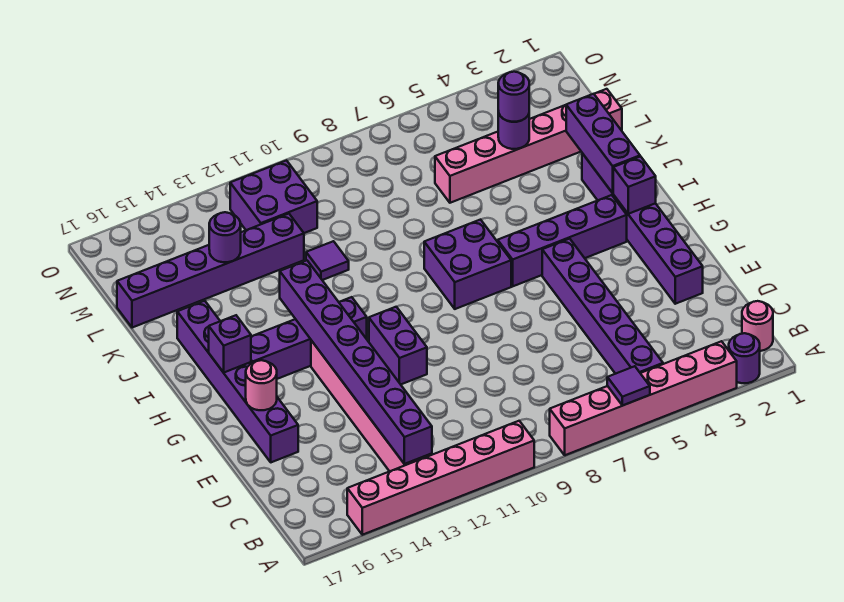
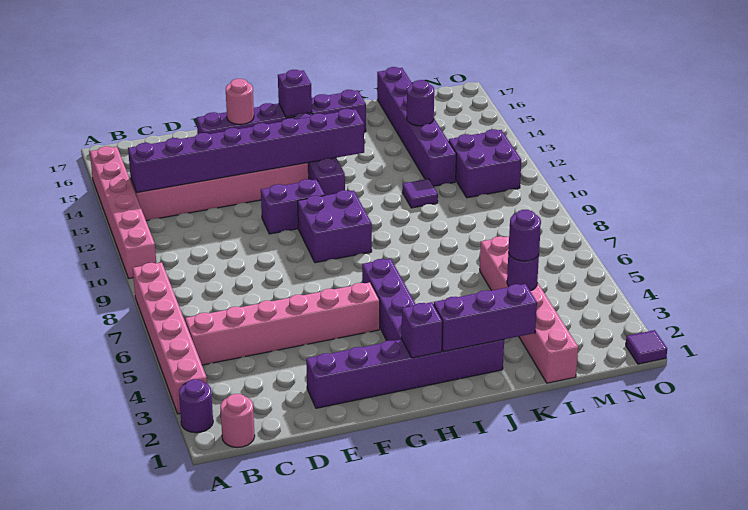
purple tile A6 level 2 -> purple tile O1 level 1
purple brick B5:G5 level 1 -> pink brick B5:G5 level 1
purple brick H7:I8 level 1 -> purple brick G9:H10 level 1

